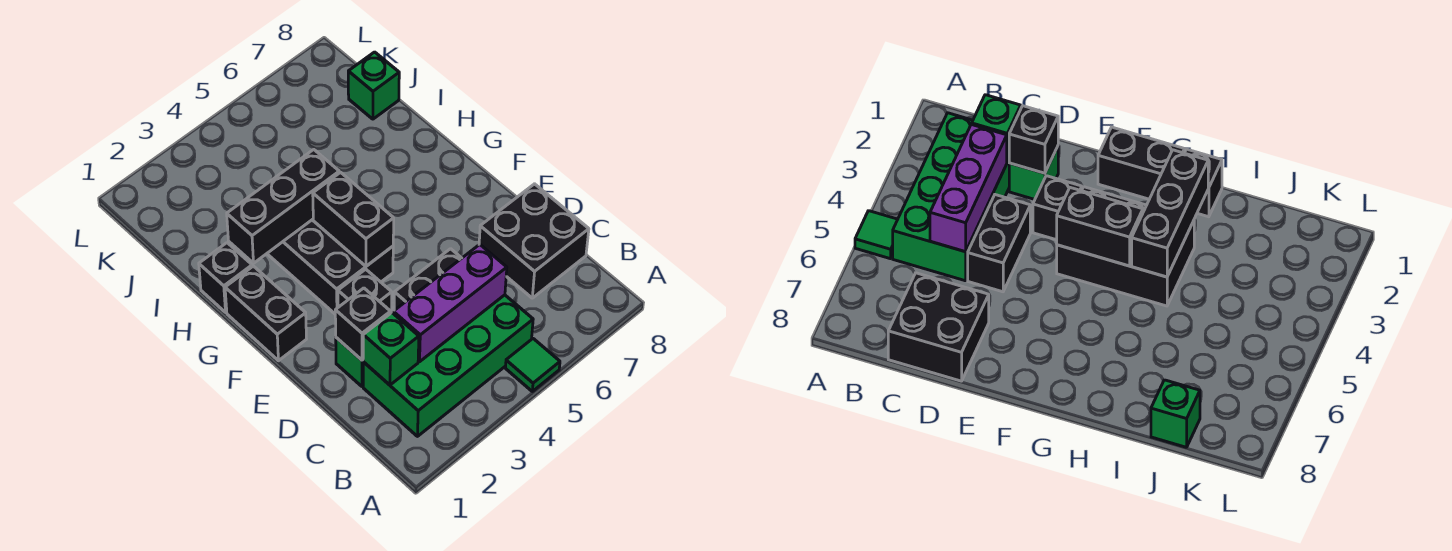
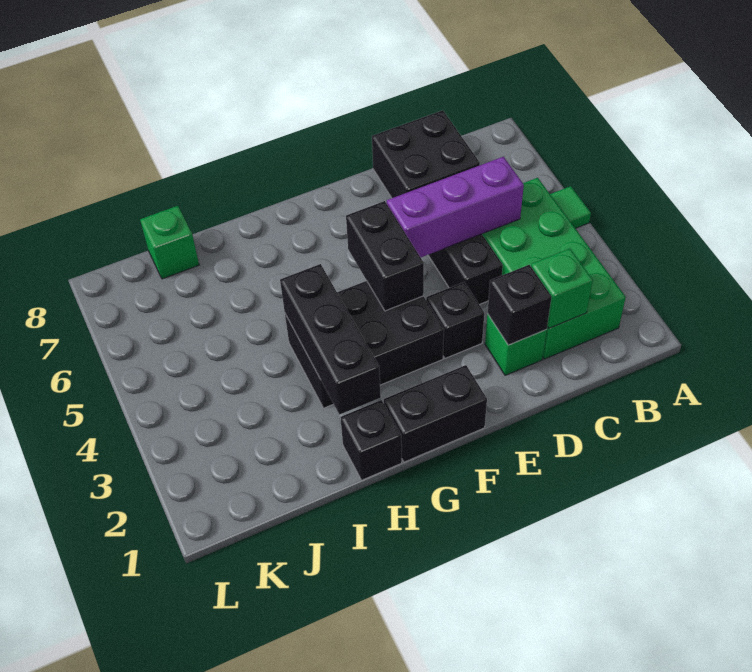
purple brick C3:C5 level 2 -> purple brick C5:E5 level 2
black brick F4:G4 level 2 -> black brick F4:F5 level 2

